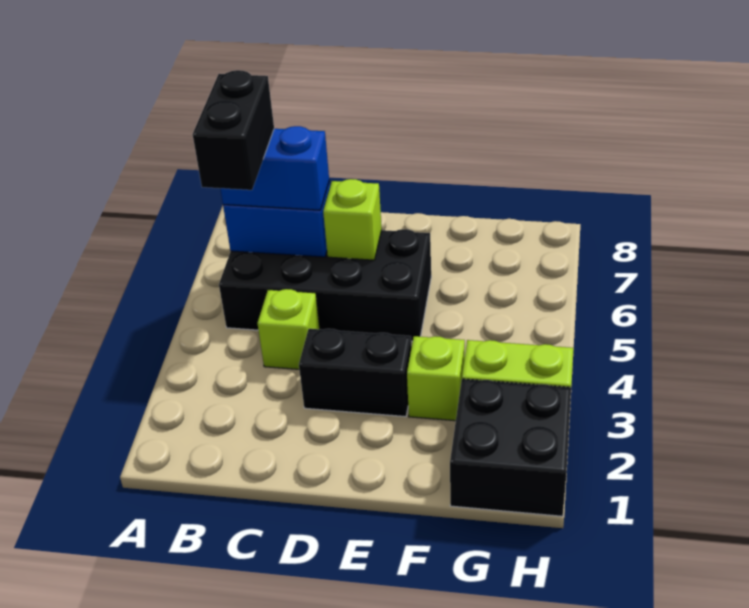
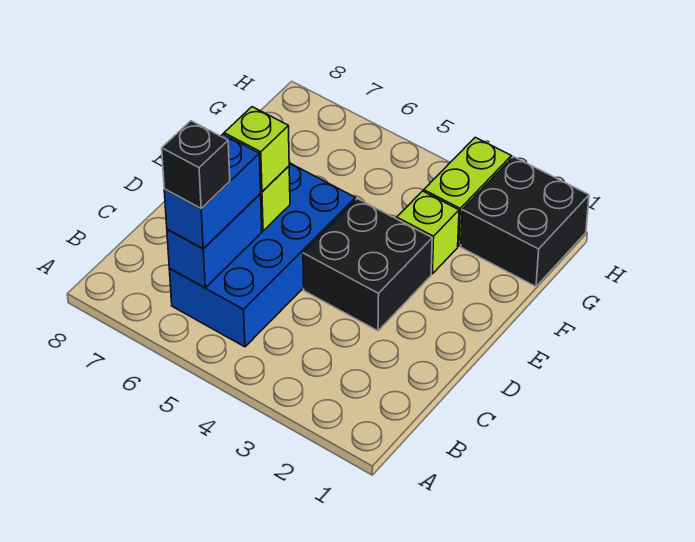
black brick B5:E6 level 1 -> blue brick B5:E6 level 1
black brick B5:B6 level 4 -> black brick B6 level 4
lime brick C4 level 1 -> lime brick D6 level 3
black brick D3:E3 level 1 -> black brick D3:E4 level 1

